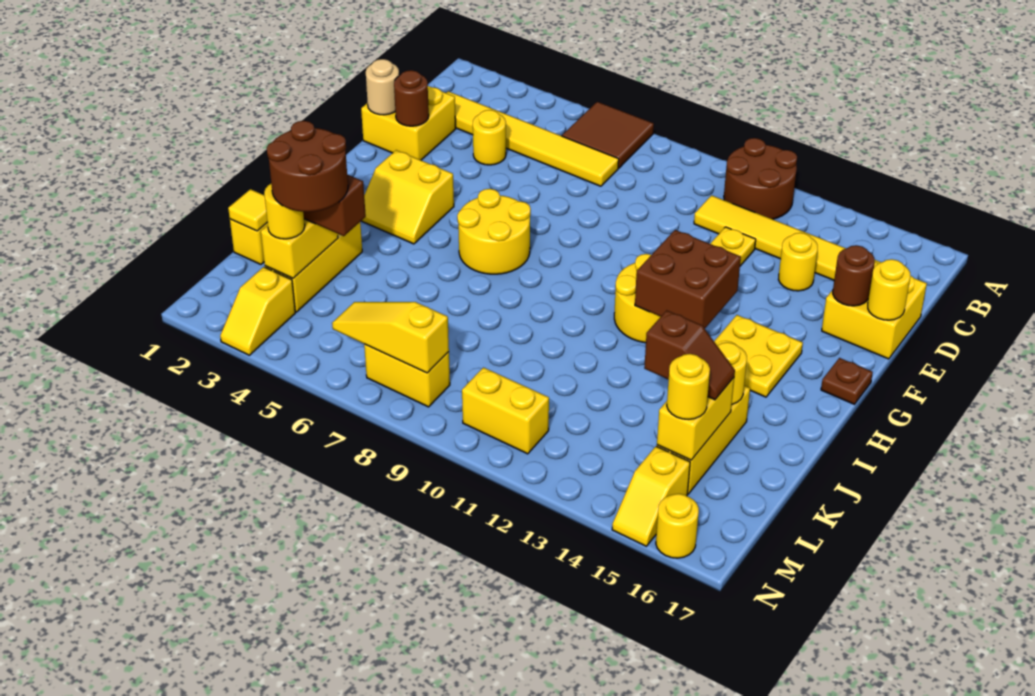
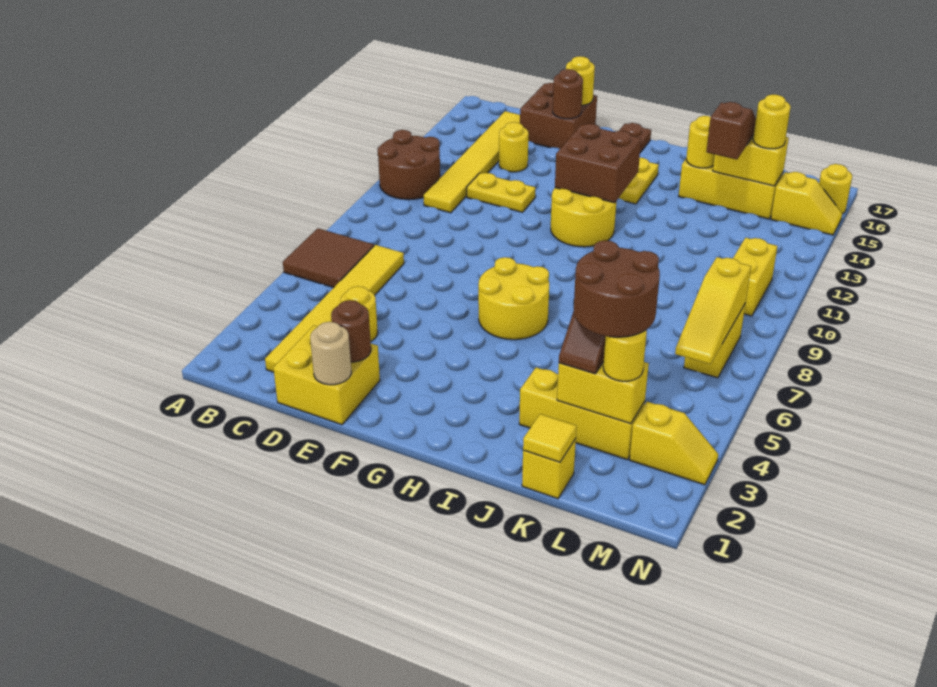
yellow brick D16:E17 level 1 -> brown brick D16:E17 level 1
yellow slope G3:H4 level 1 top G -> none

